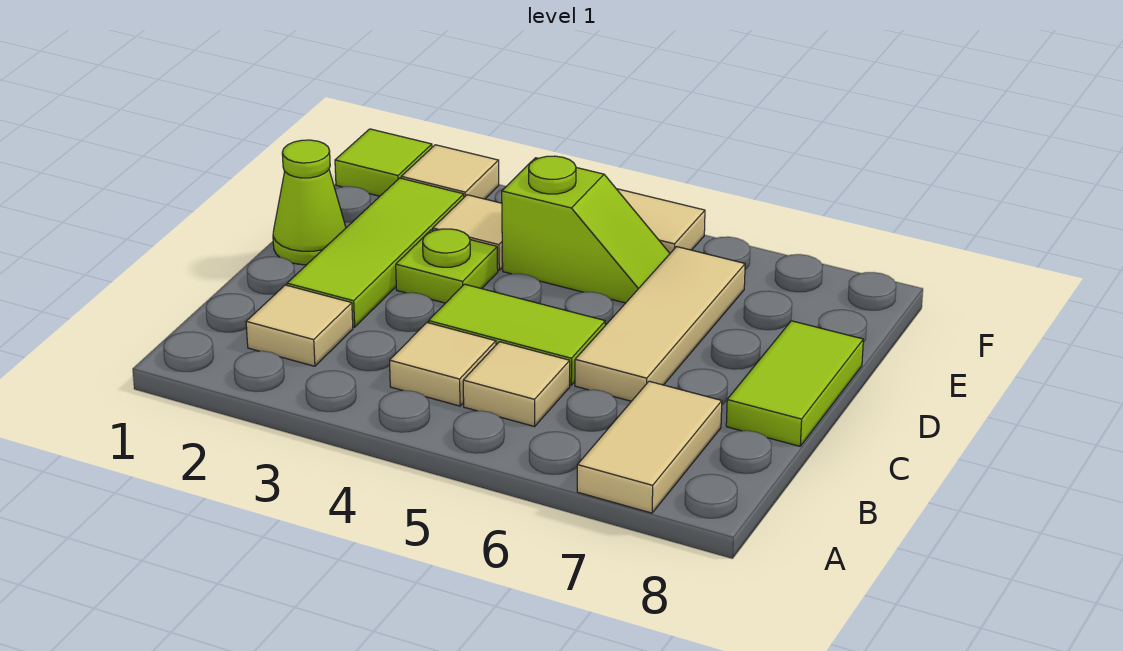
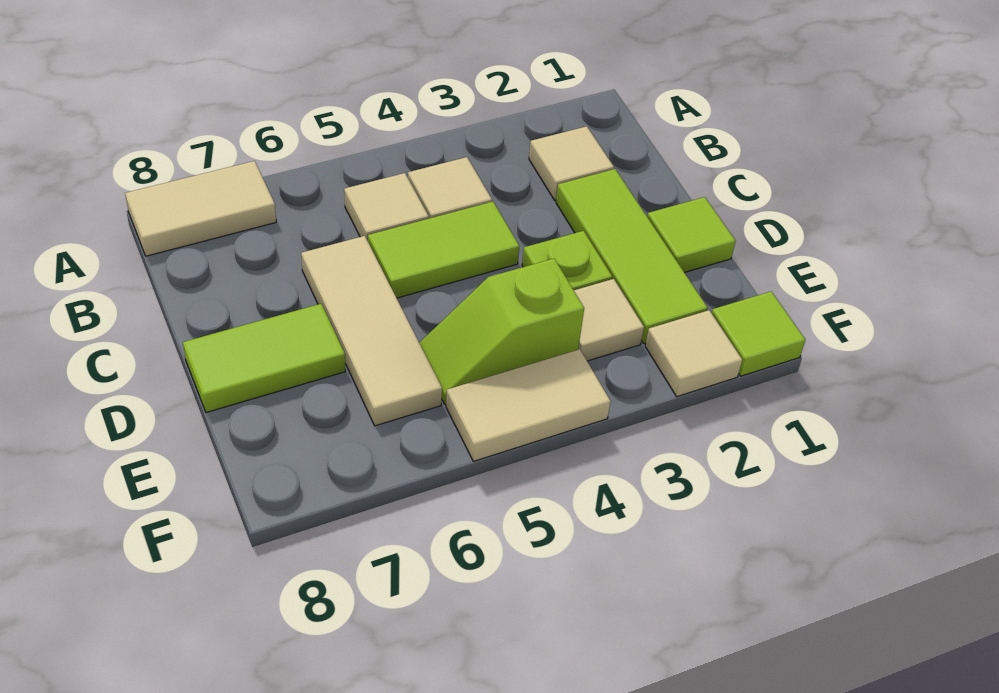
tan tile A7:B7 level 1 -> tan tile A7:A8 level 1
lime tile C8:D8 level 1 -> lime tile D7:D8 level 1
lime cone D1 level 1 -> lime tile D1 level 1

